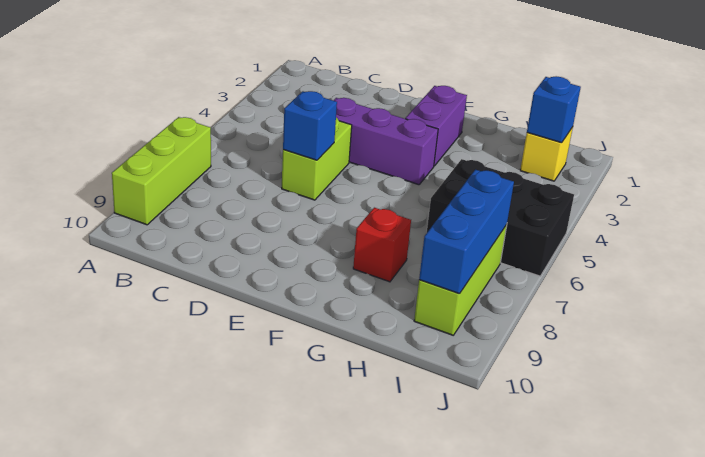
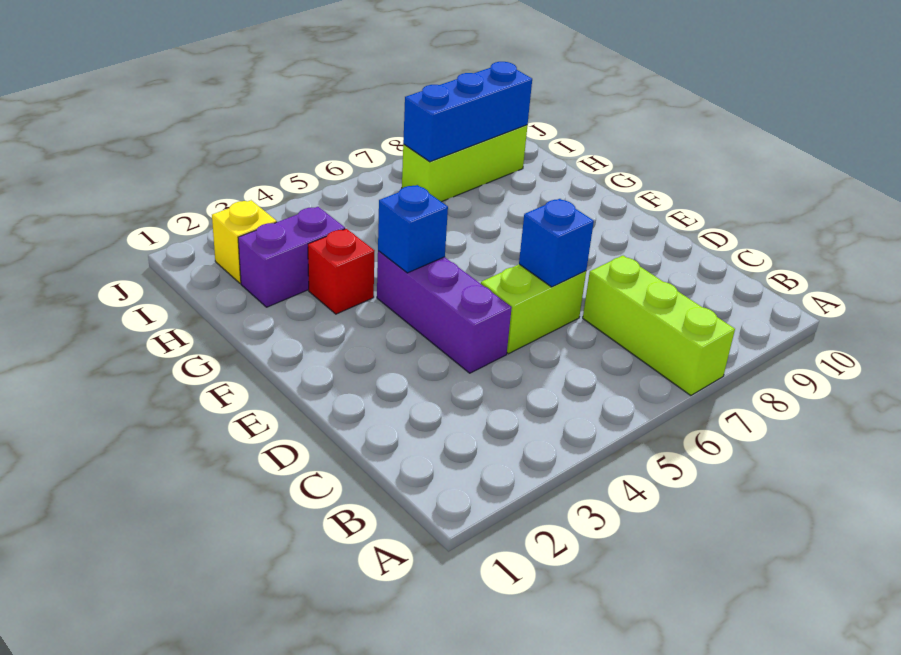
lime brick A7:A9 level 1 -> lime brick A7:C7 level 1
purple brick F2:F3 level 1 -> purple brick H2:H3 level 1
red brick G8 level 1 -> red brick G3 level 1
black brick H5:J6 level 1 -> none
blue brick I2 level 2 -> blue brick F4 level 2

